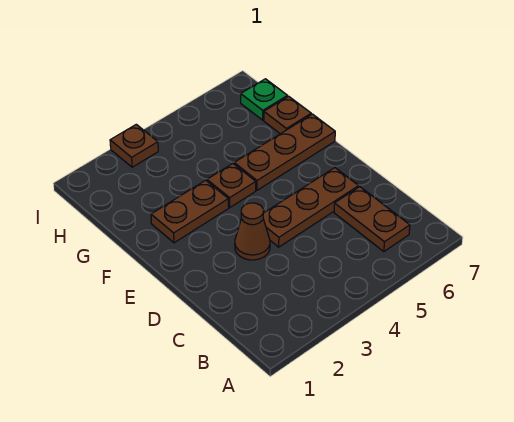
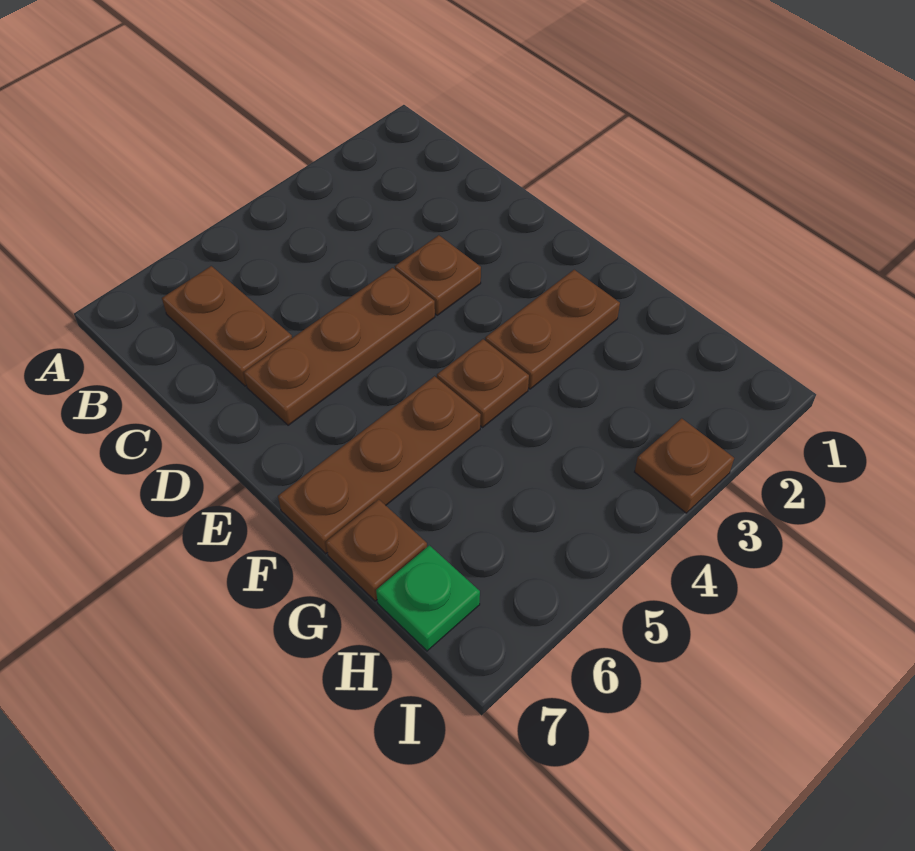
brown cone D3 level 1 -> brown plate D3 level 1

